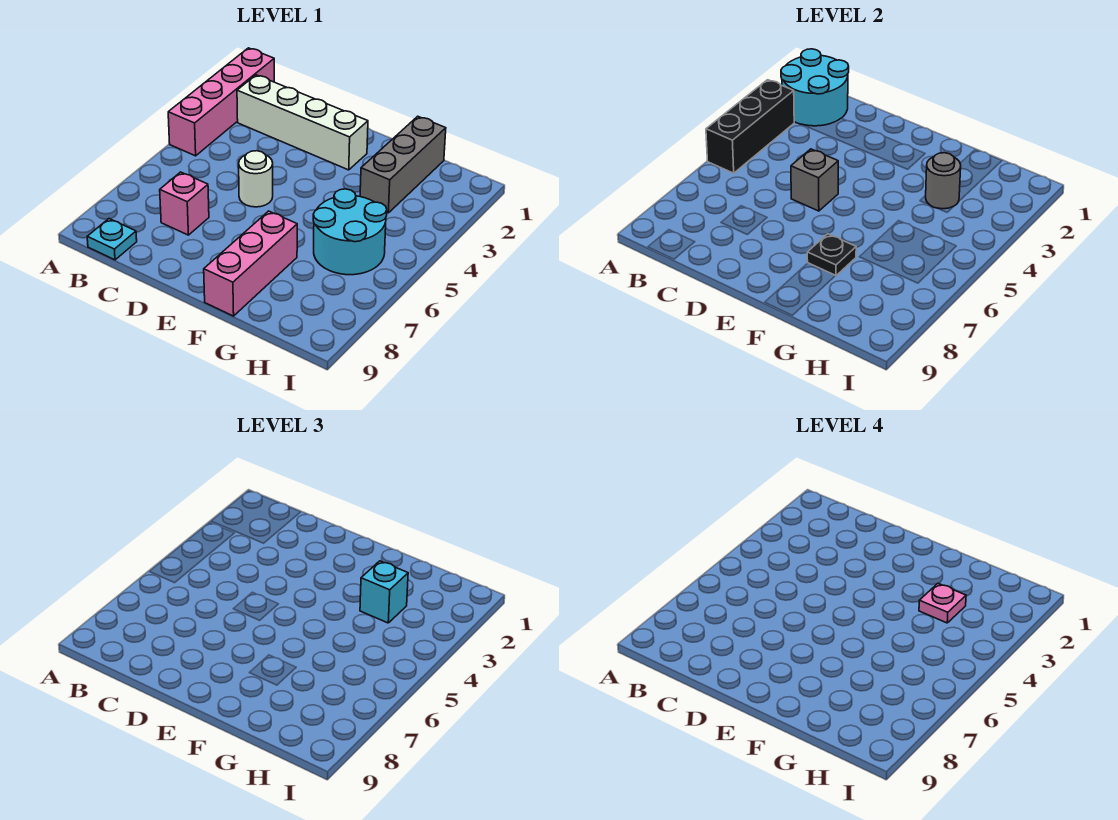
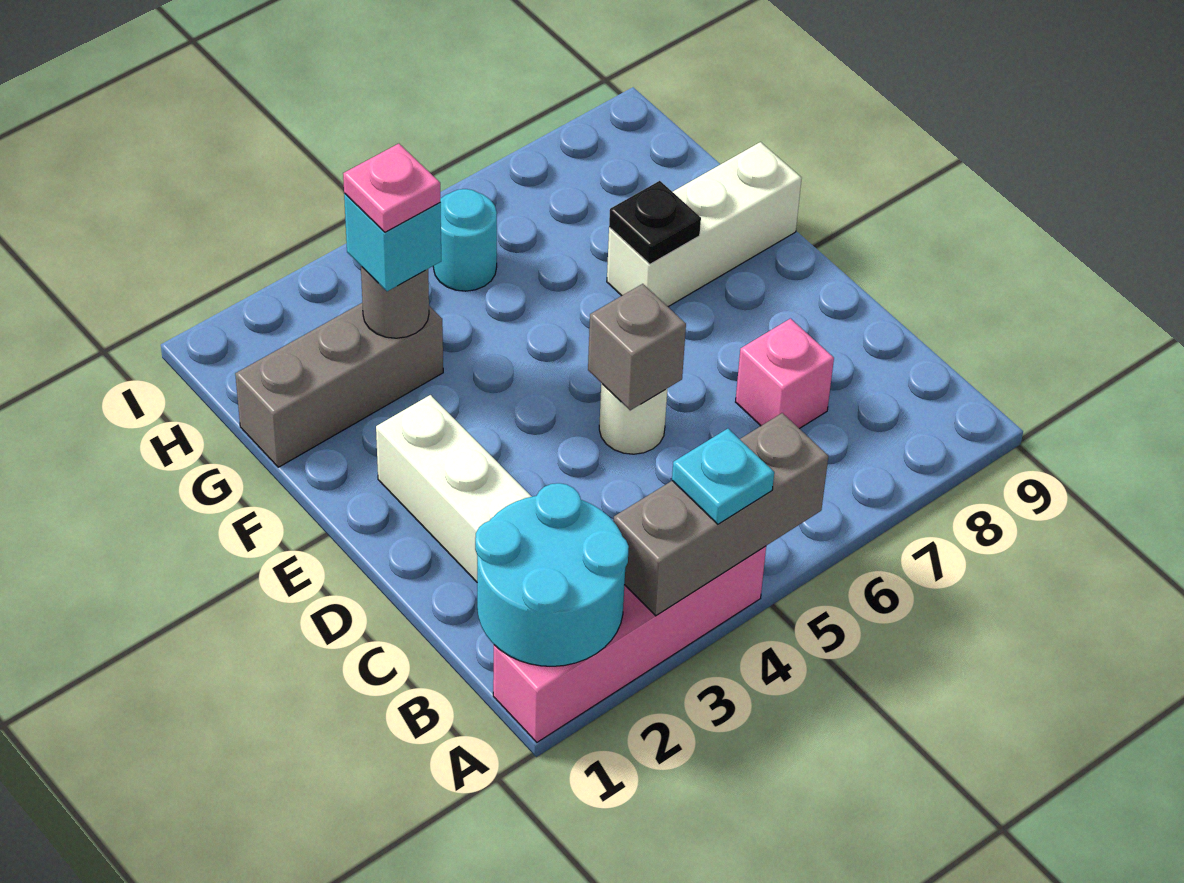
black brick A3:A5 level 2 -> grey brick A3:A5 level 2
cyan plate B9 level 1 -> cyan plate A4 level 3
pink brick F7:F9 level 1 -> white brick F7:F9 level 1
cyan round brick G5:H6 level 1 -> cyan round brick H5 level 1

